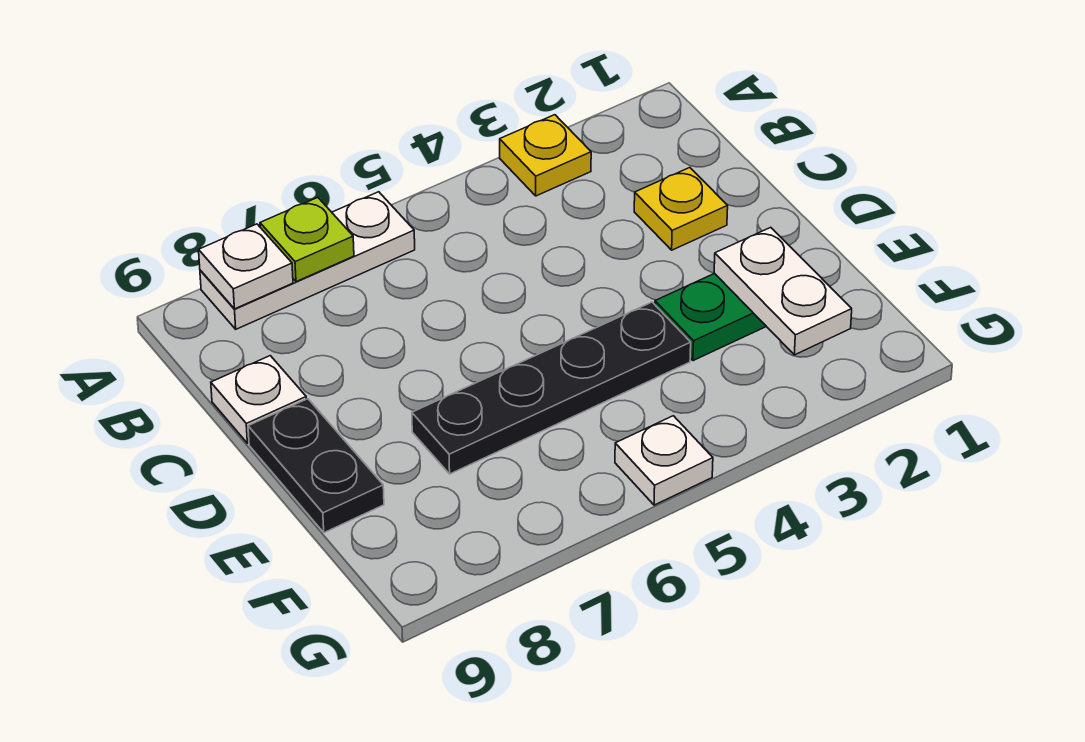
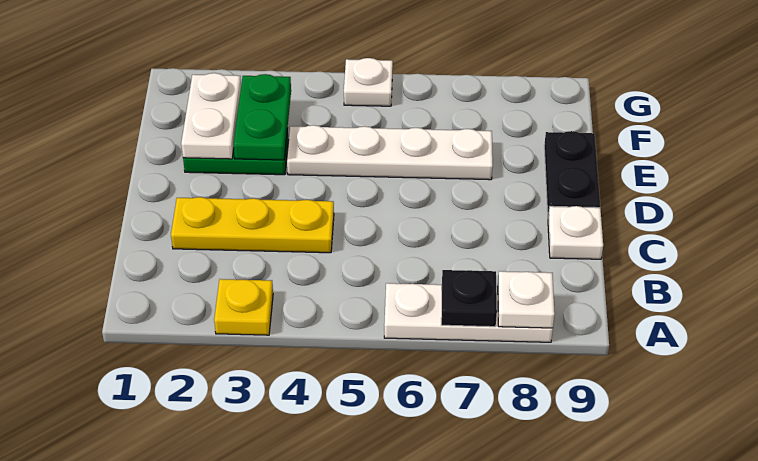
lime plate A7 level 2 -> black plate A7 level 2
yellow plate C2 level 1 -> yellow plate C2:C4 level 1
none -> green plate E3:F3 level 2
black plate E4:E7 level 1 -> white plate E4:E7 level 1

